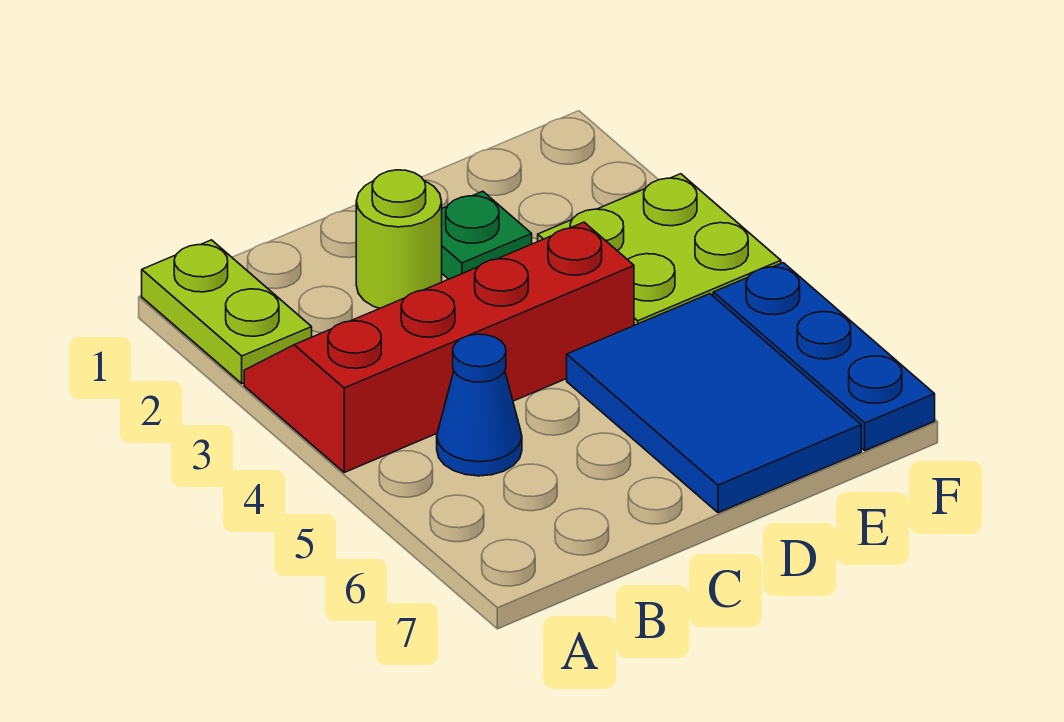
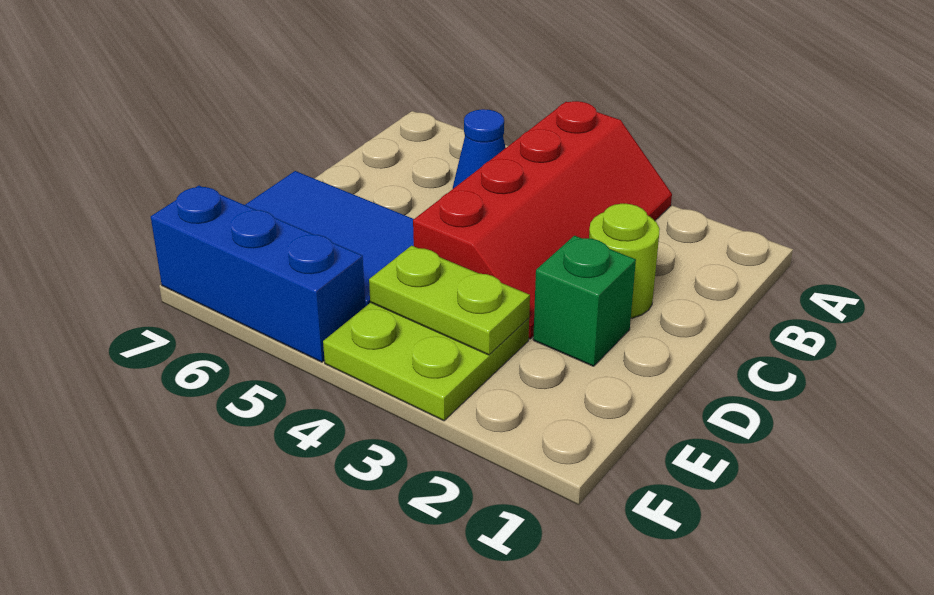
lime plate A1:A2 level 1 -> lime plate E3:E4 level 2
green plate D2 level 1 -> green brick D2 level 1
blue plate F5:F7 level 1 -> blue brick F5:F7 level 1

